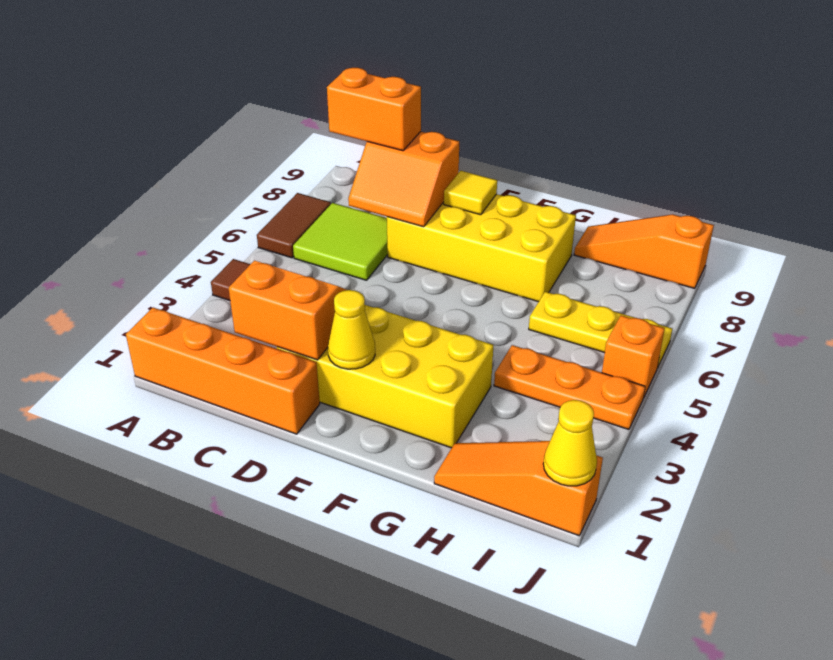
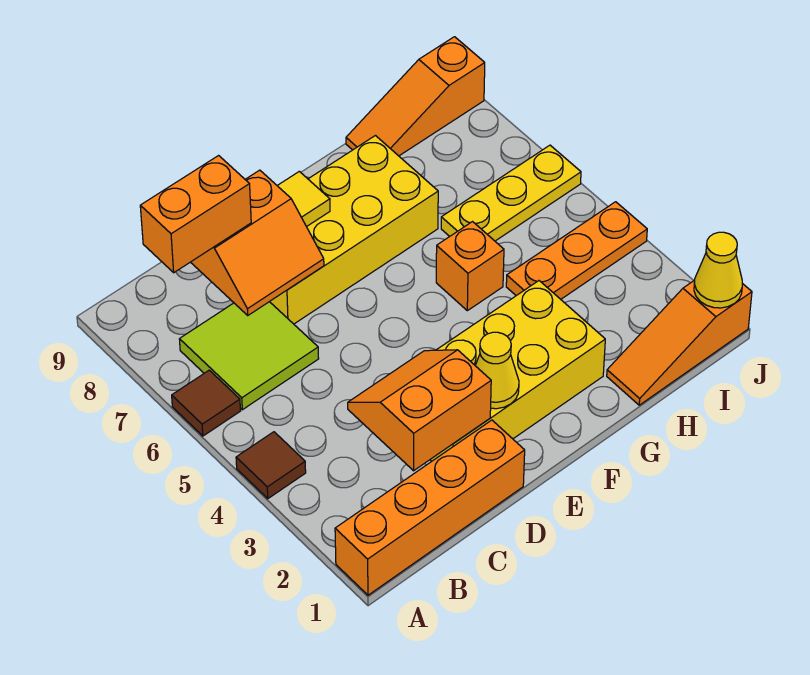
brown tile A6:A7 level 1 -> brown tile A6 level 1
orange brick J5 level 1 -> orange brick G5 level 1

